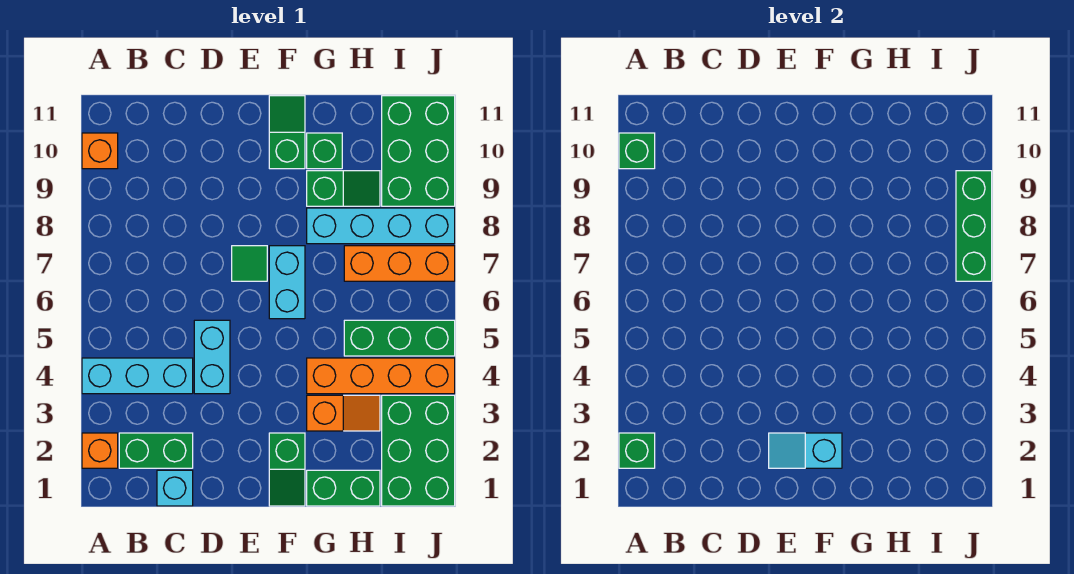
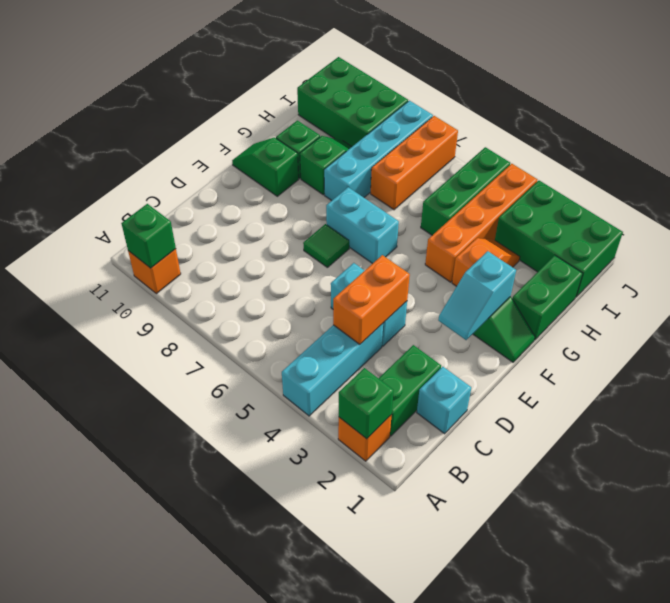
none -> orange brick C4:D4 level 2
green brick J7:J9 level 2 -> none

